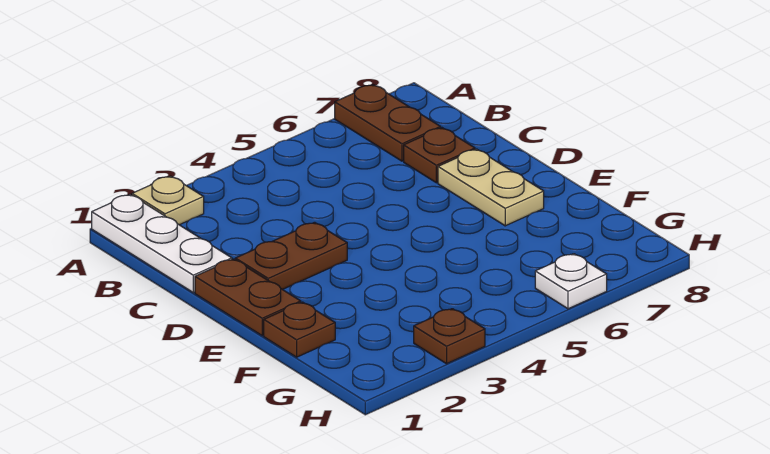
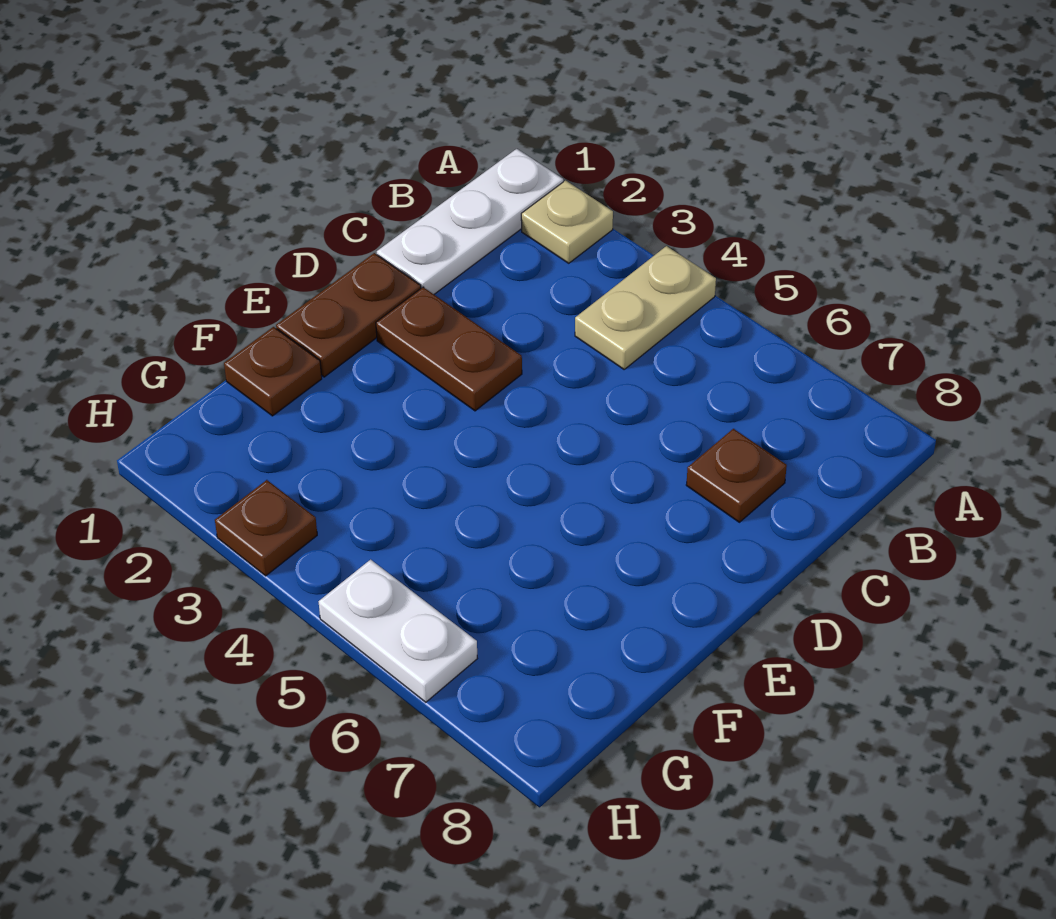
brown plate A7:B7 level 1 -> none
tan plate D7:E7 level 1 -> tan plate A4:B4 level 1
white plate H6 level 1 -> white plate H5:H6 level 1

